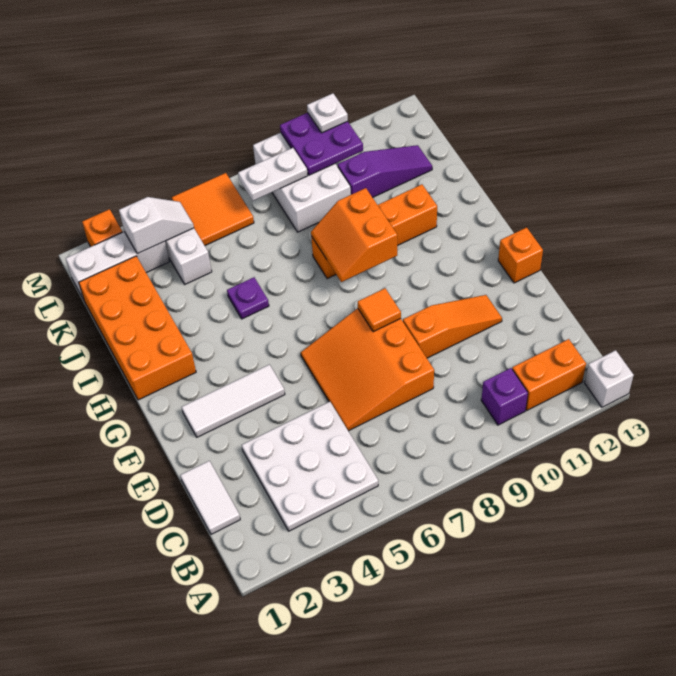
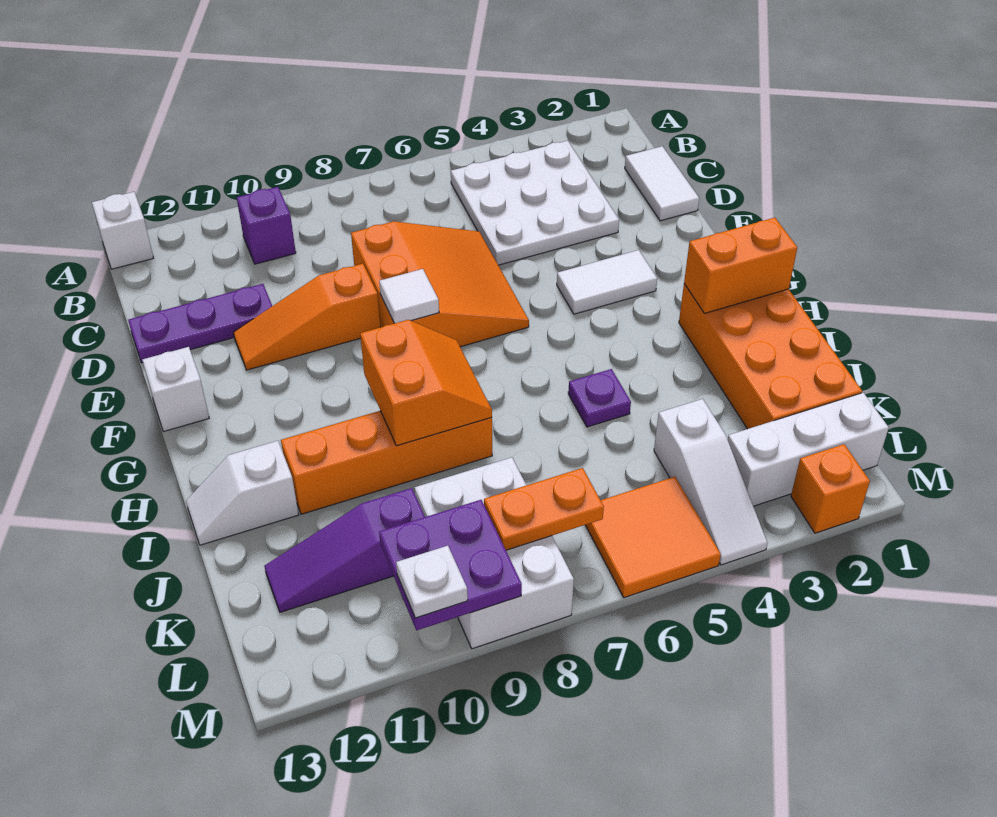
orange brick B11:B12 level 1 -> orange brick H1:H2 level 2
none -> purple plate D11:D13 level 1
white tile F2:F4 level 1 -> white tile F3:F4 level 1
orange tile F8 level 2 -> white tile F8 level 2
orange brick F13 level 1 -> white brick F13 level 1
white slope L3:L4 level 2 top 3 -> white slope I12:I13 level 1 top 12
white plate L7:L8 level 2 -> orange plate L7:L8 level 2

